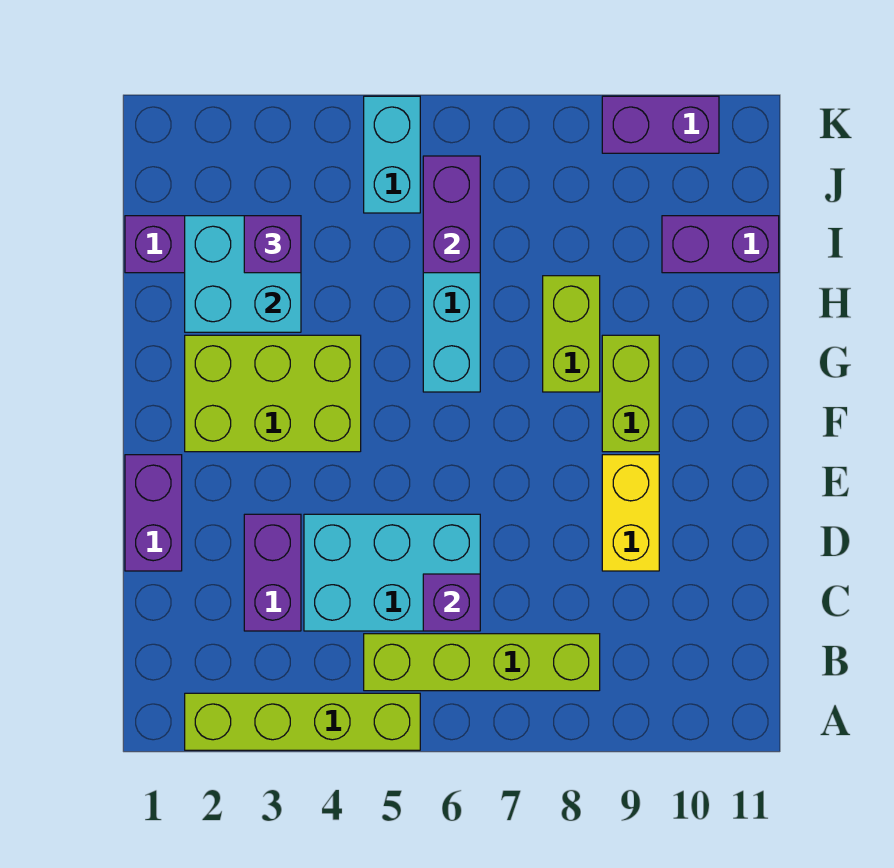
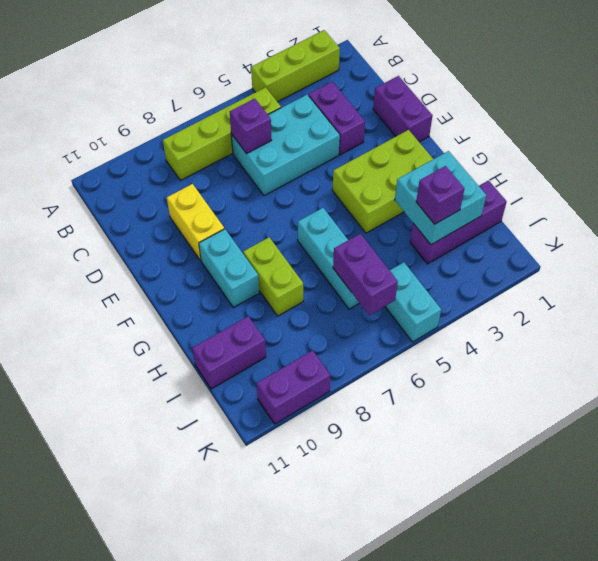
lime brick A2:A5 level 1 -> lime brick A2:A4 level 1
lime brick F9:G9 level 1 -> cyan brick F9:G9 level 1

